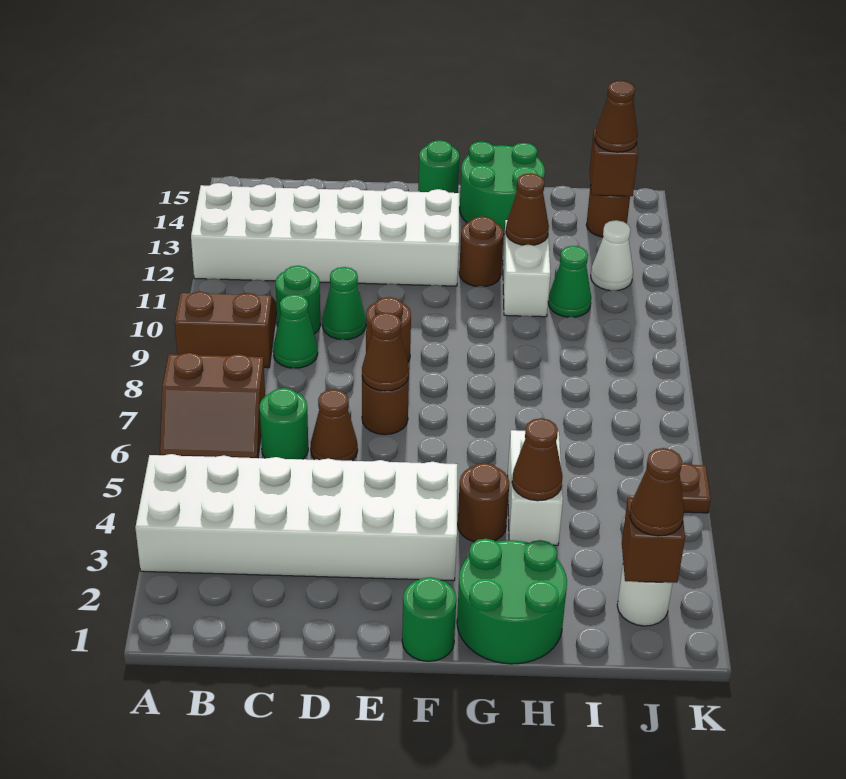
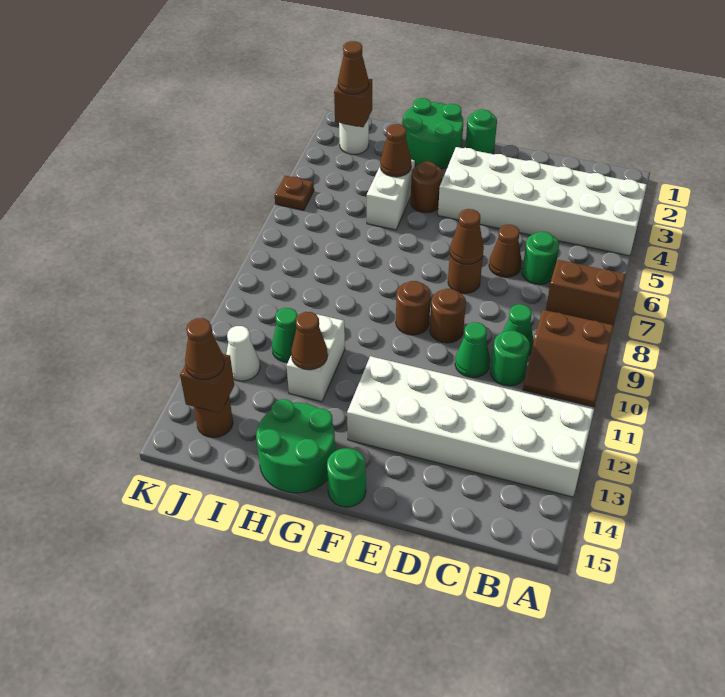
brown round brick G12 level 1 -> brown round brick F9 level 1

